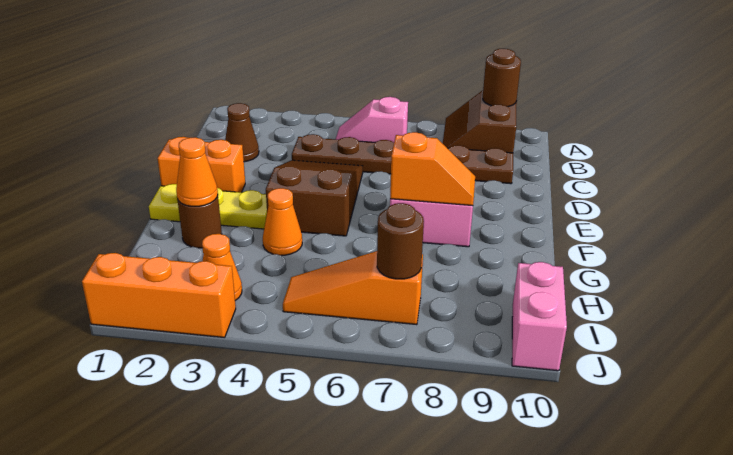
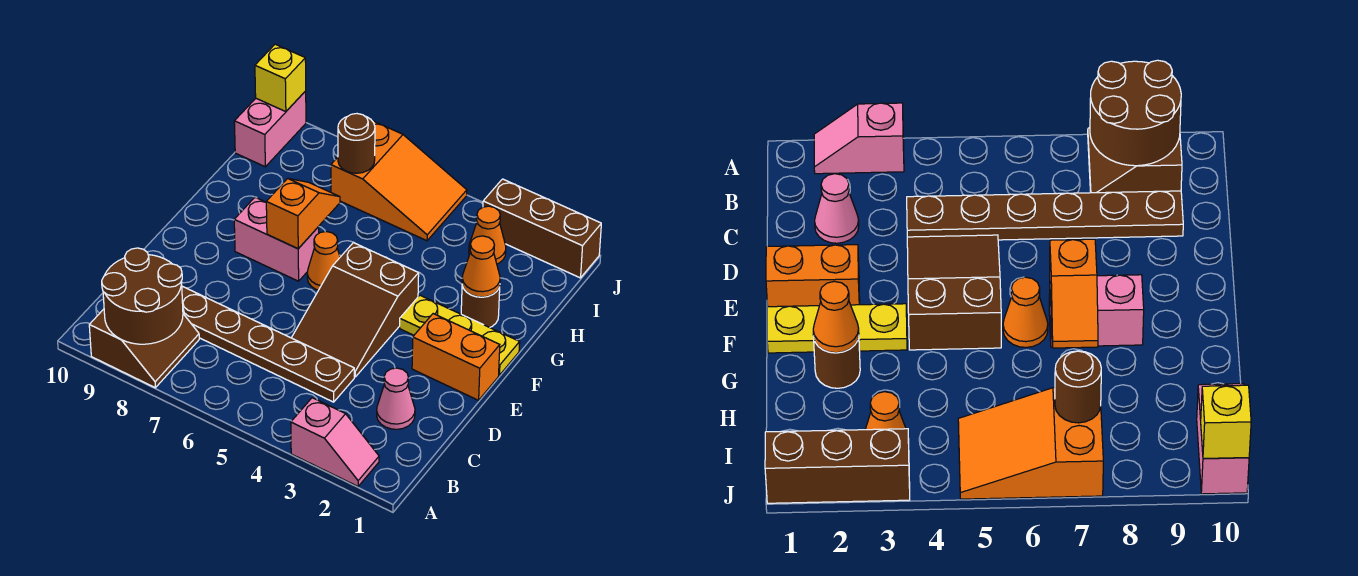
brown round brick A9 level 2 -> brown round brick A8:B9 level 2
pink slope B5:B6 level 1 top 6 -> pink slope A2:A3 level 1 top 3
brown cone C2 level 1 -> pink cone C2 level 1
orange slope F7:F8 level 2 top 7 -> orange slope F7:G7 level 2 top F
orange cone G4 level 1 -> orange cone F6 level 1
orange slope I5:I7 level 1 top 7 -> orange slope I5:J7 level 1 top 7
orange brick J1:J3 level 1 -> brown brick J1:J3 level 1
none -> yellow brick J10 level 2

